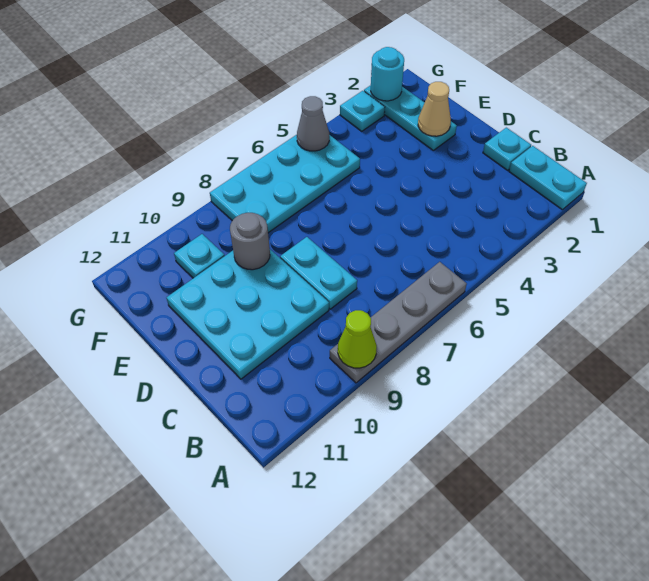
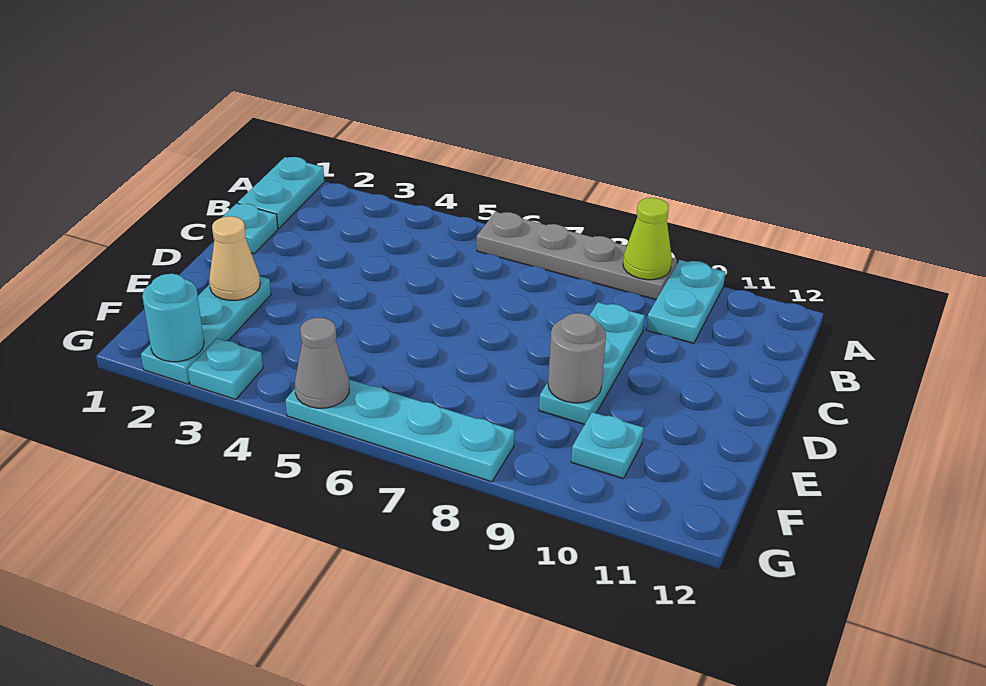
cyan plate C8:D8 level 1 -> cyan plate A10:B10 level 1
cyan plate C9:E11 level 1 -> cyan plate C9:E9 level 1
cyan plate F5:G8 level 1 -> cyan plate G5:G8 level 1

